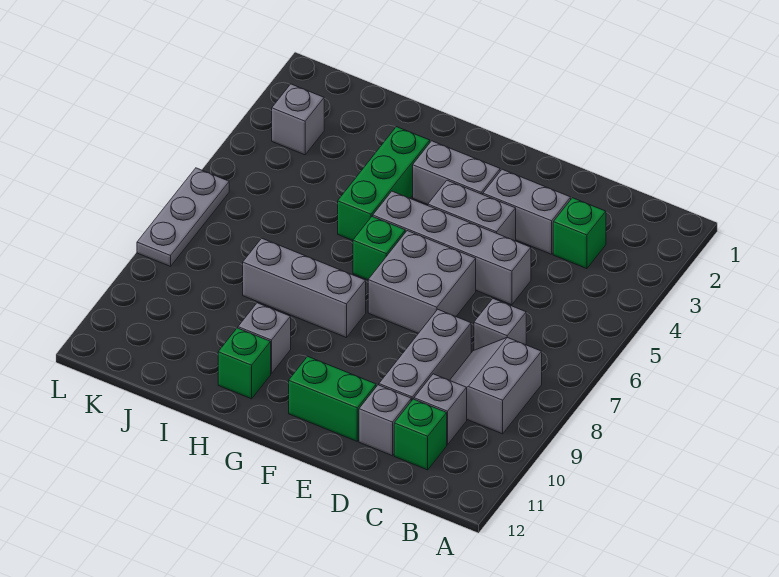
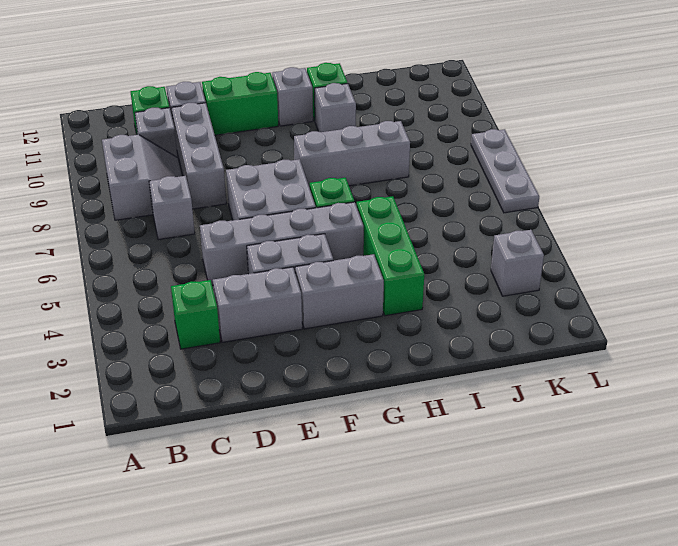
none -> grey brick G11 level 1

